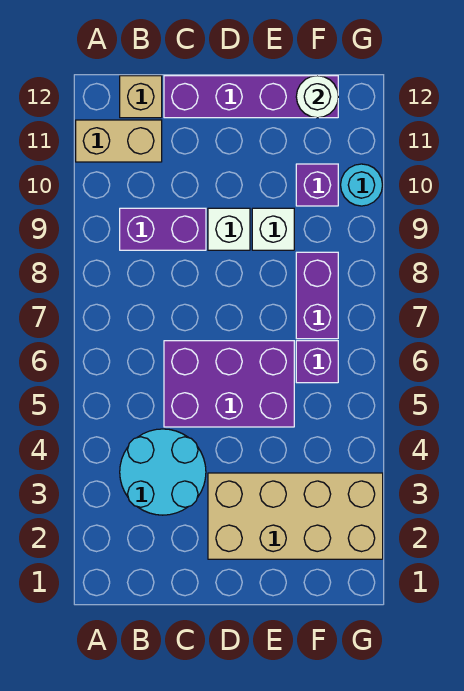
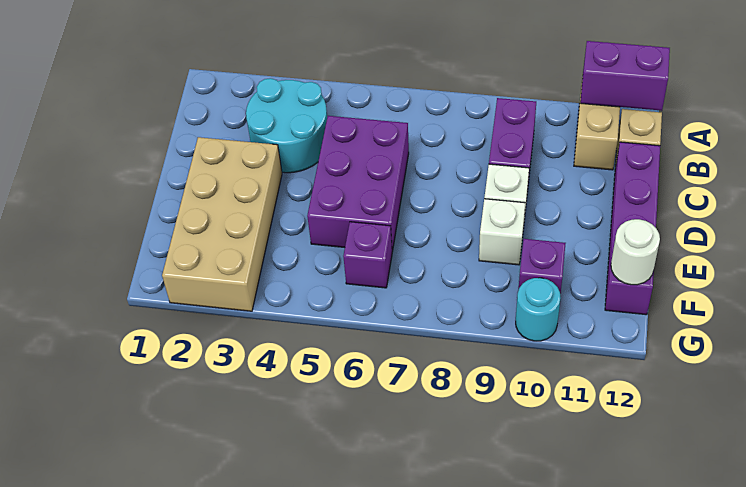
purple brick F7:F8 level 1 -> purple brick A11:A12 level 2

